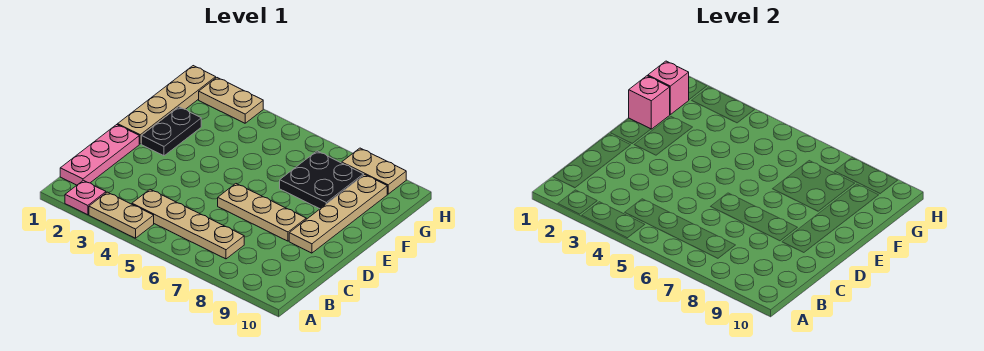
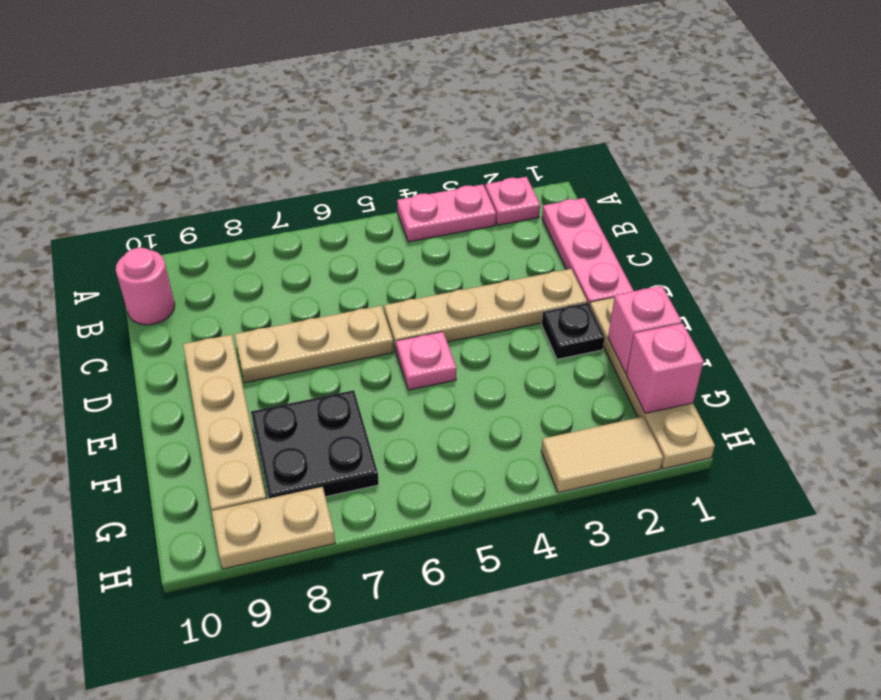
tan plate A3:A4 level 1 -> pink plate A3:A4 level 1
tan plate B4:B7 level 1 -> tan plate D2:D5 level 1
none -> pink round brick B10 level 1
black plate E2:F2 level 1 -> black plate E2 level 1
none -> pink plate E5 level 1
tan plate H2:H3 level 1 -> tan tile H2:H3 level 1

